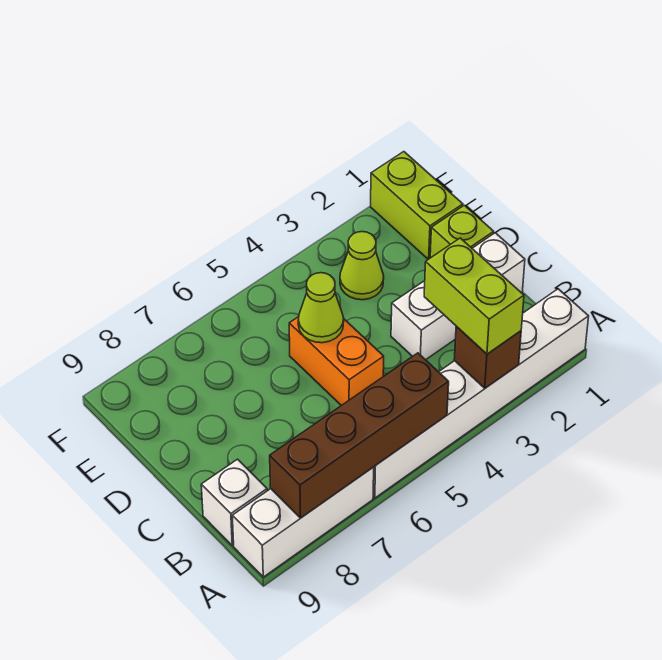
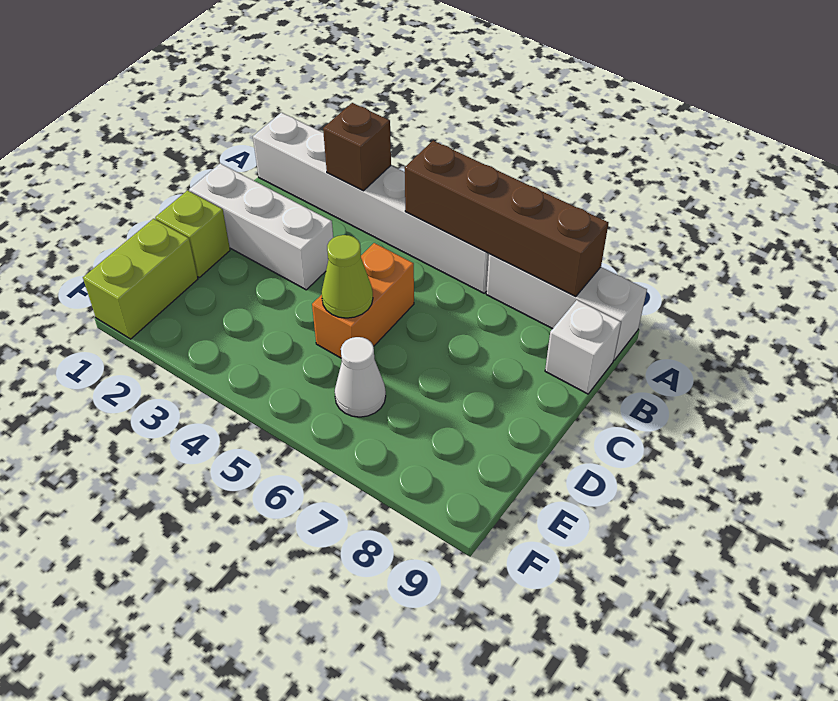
lime brick A3:B3 level 3 -> none
lime cone E3 level 1 -> none
none -> white cone E6 level 1

